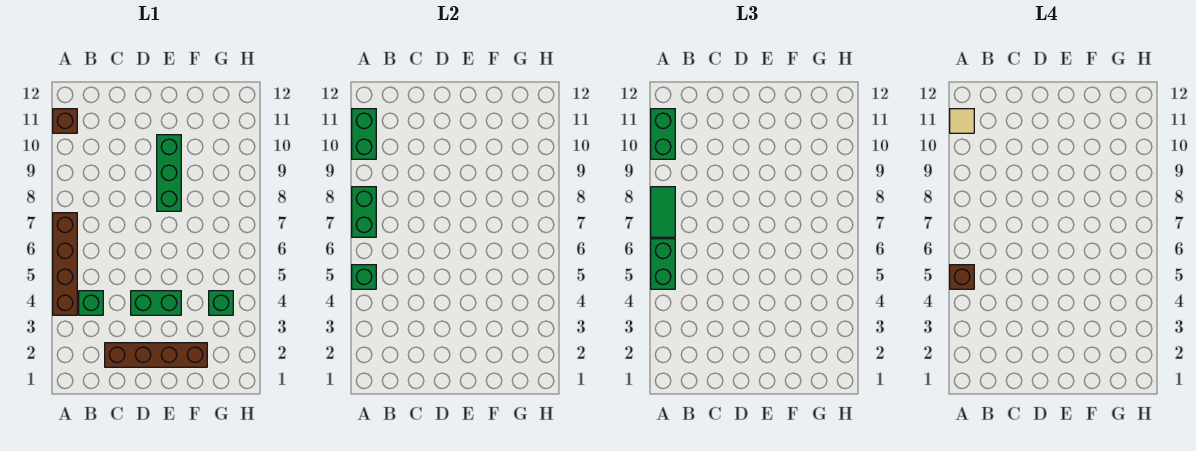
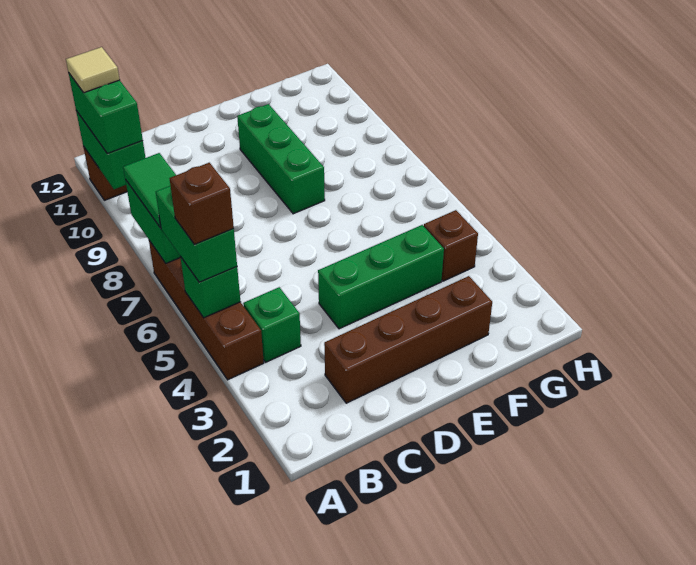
green brick D4:E4 level 1 -> green brick D4:F4 level 1
green brick G4 level 1 -> brown brick G4 level 1

